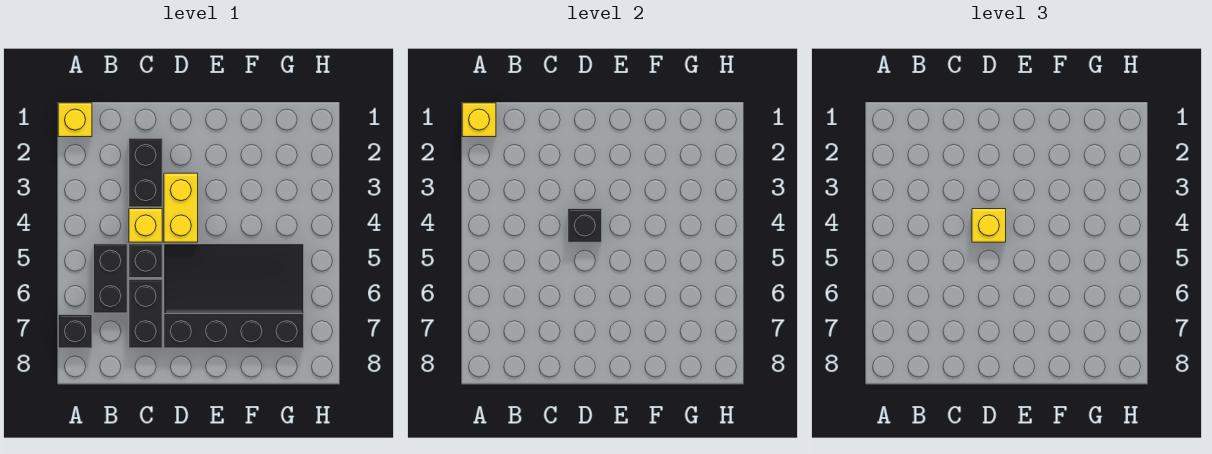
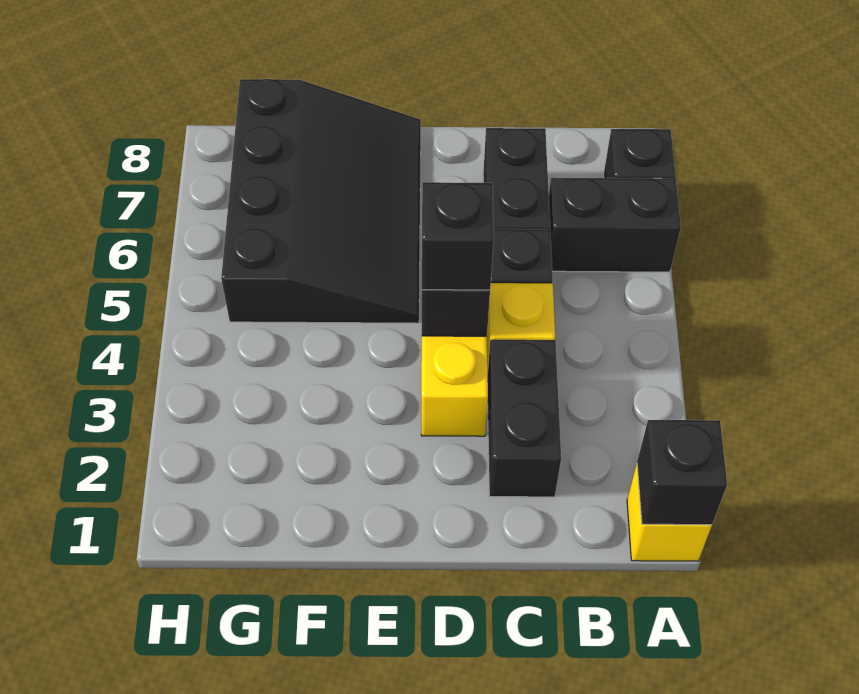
yellow brick A1 level 2 -> black brick A1 level 2
black brick B5:B6 level 1 -> black brick A6:B6 level 1
yellow brick D4 level 3 -> black brick D4 level 3
black slope D5:G7 level 1 top 7 -> black slope E5:G8 level 1 top G

